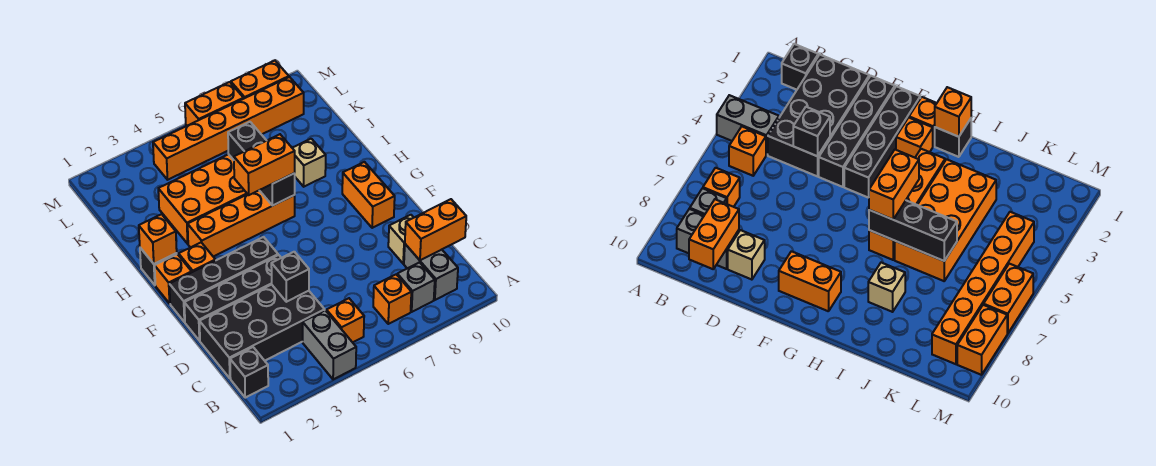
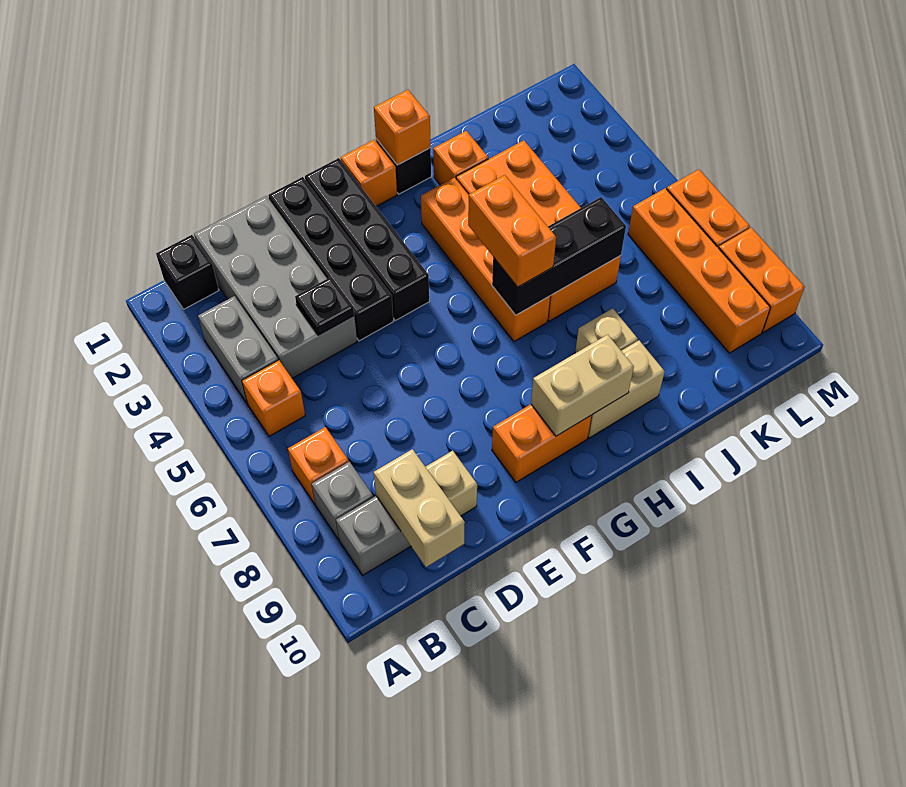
grey brick A4:B4 level 1 -> grey brick B3:B4 level 1
black brick C1:D4 level 1 -> grey brick C1:D4 level 1
orange brick C9:C10 level 2 -> tan brick C9:C10 level 2
black brick D4 level 2 -> black plate D4 level 2
orange brick G2 level 1 -> orange brick I2 level 1
none -> tan brick G9:H9 level 2
none -> tan brick H9:I9 level 1
orange brick L4:L9 level 1 -> orange brick L6:L9 level 1

